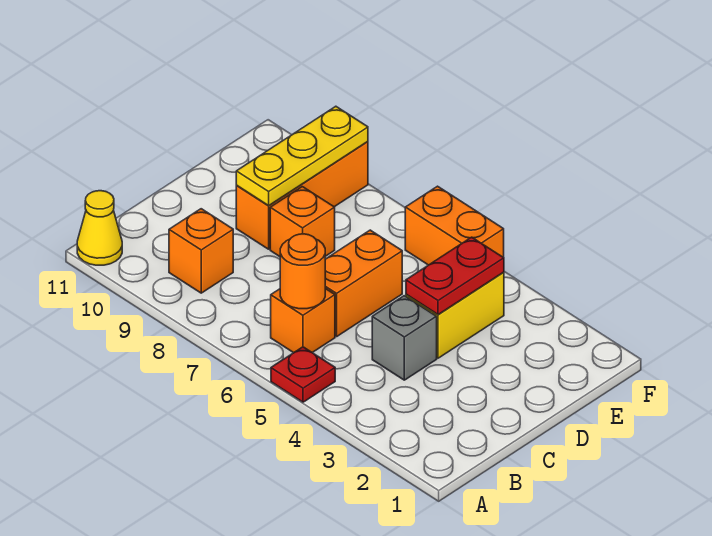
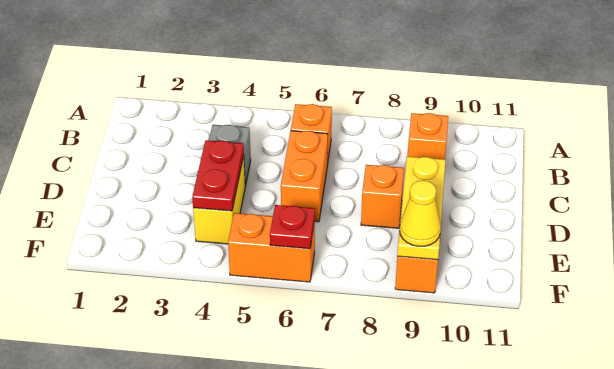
red plate A5 level 1 -> red plate F6 level 2
yellow cone A11 level 1 -> yellow cone F9 level 3
orange round brick B6 level 2 -> none

